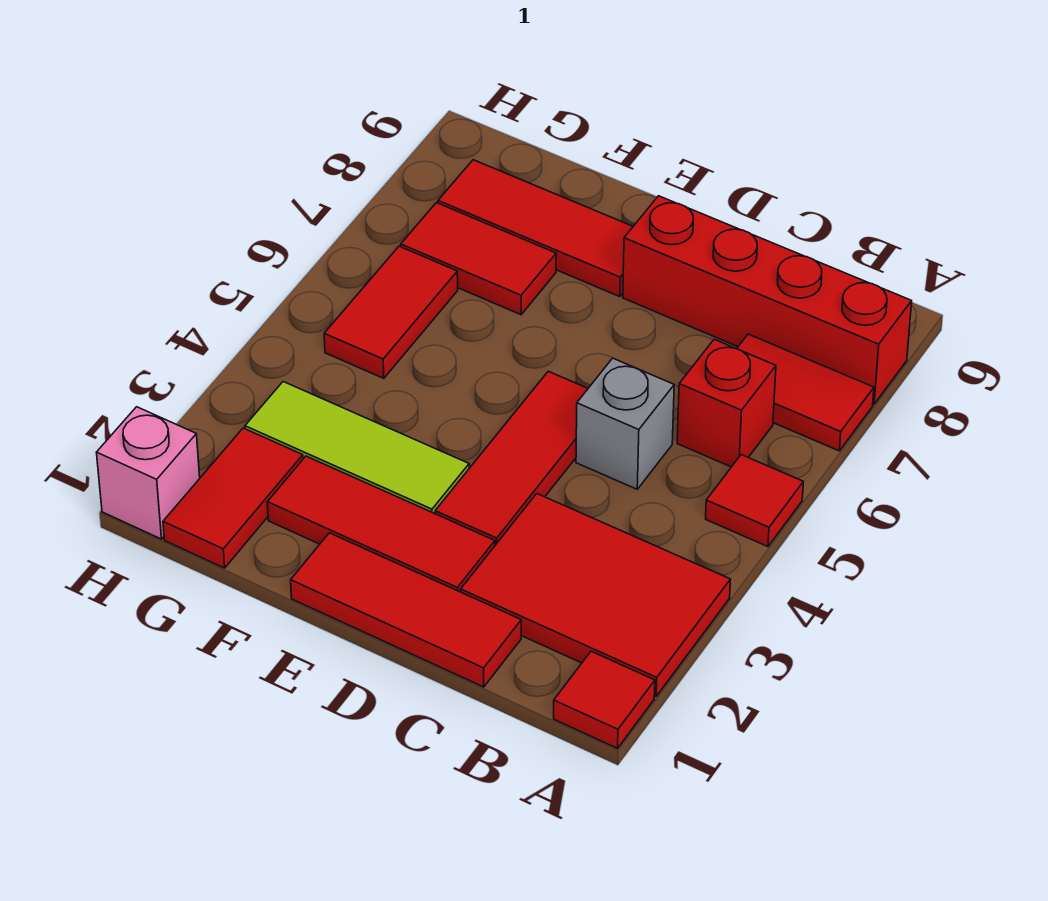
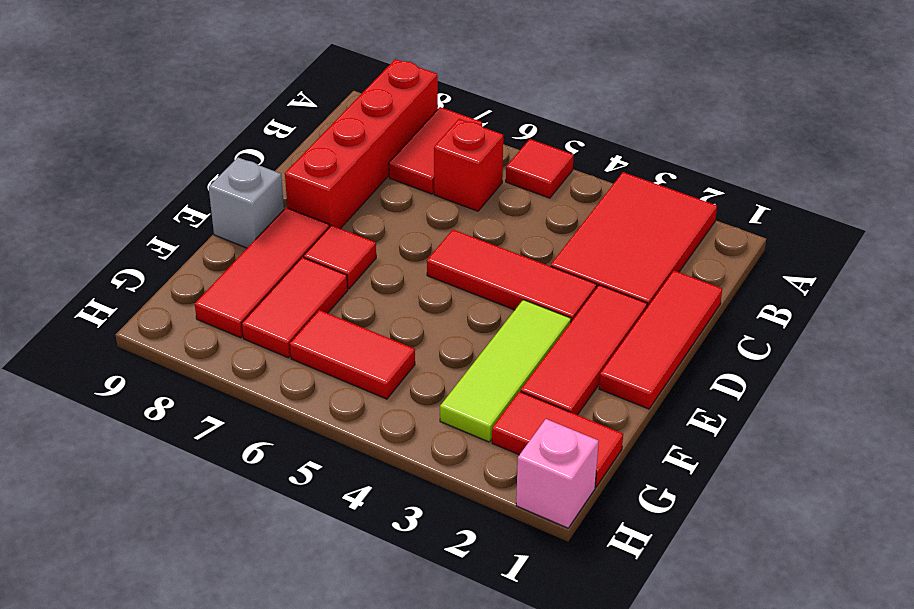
red tile A1 level 1 -> red tile E7 level 1
grey brick C5 level 1 -> grey brick E9 level 1

